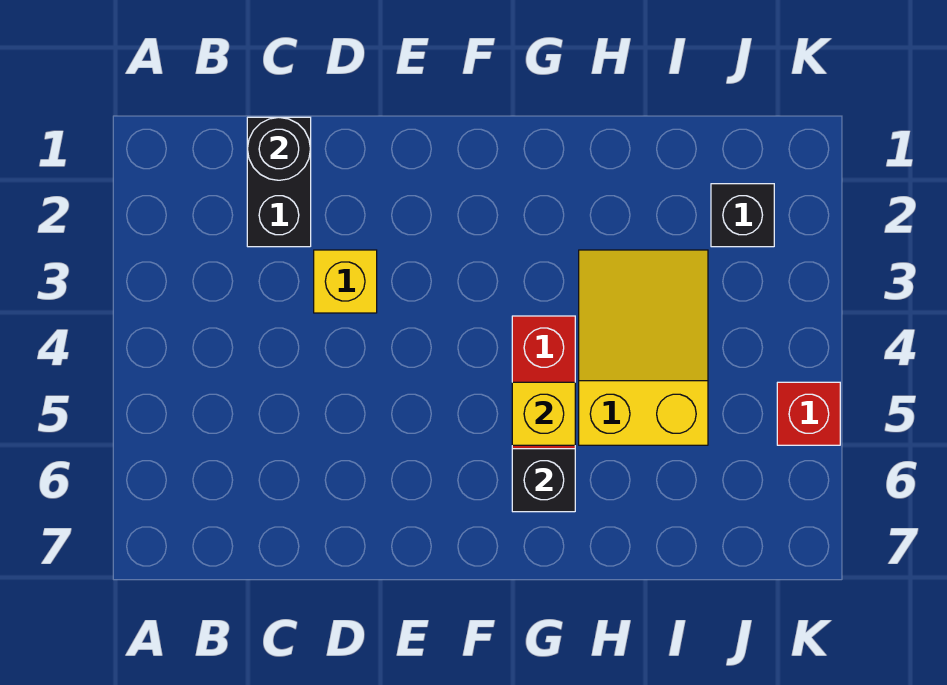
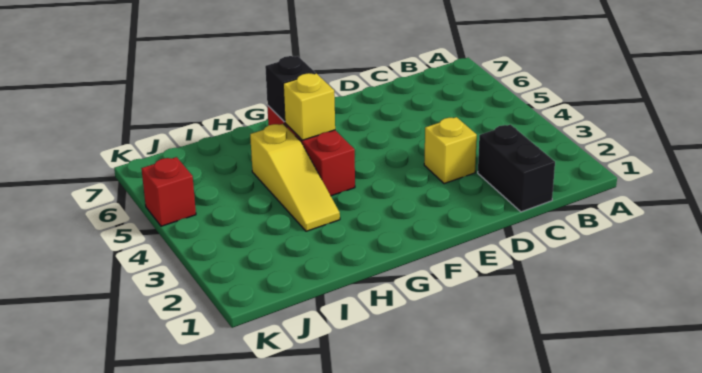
black round brick C1 level 2 -> none
yellow slope H3:I5 level 1 top 5 -> yellow slope H3:H5 level 1 top 5
black brick J2 level 1 -> none

